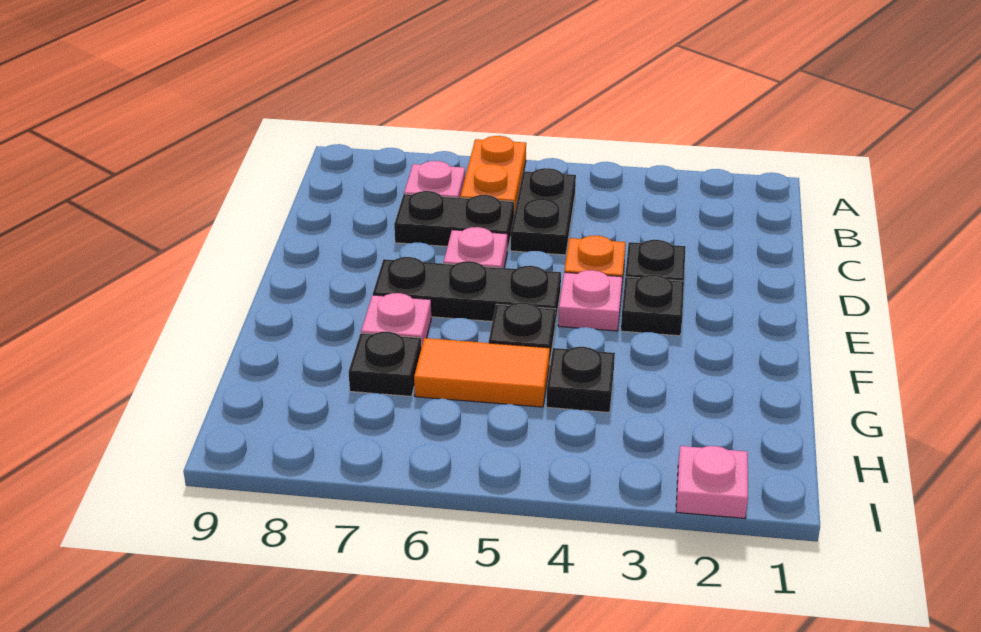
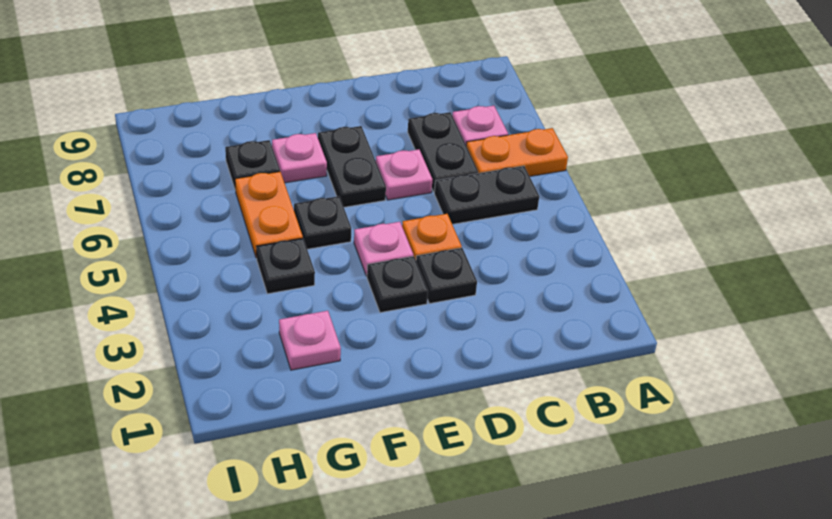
black plate E5:E7 level 1 -> black plate E6:E7 level 1
orange tile G5:G6 level 1 -> orange plate G5:G6 level 1
pink plate I2 level 1 -> pink plate G2 level 1

